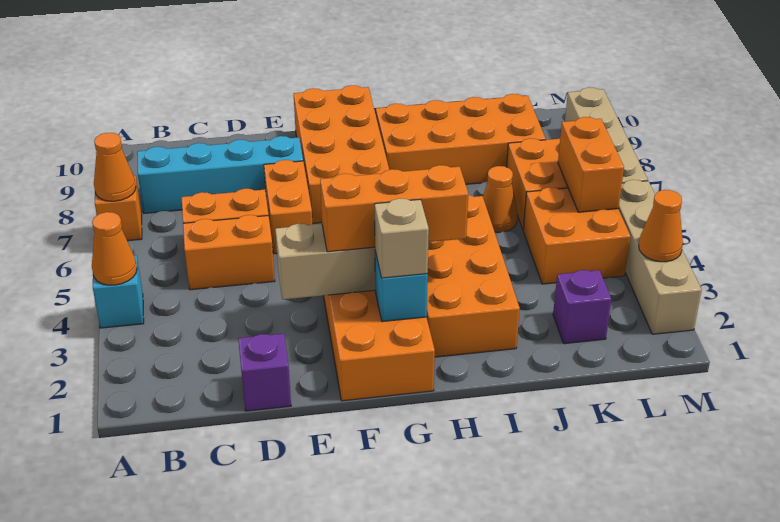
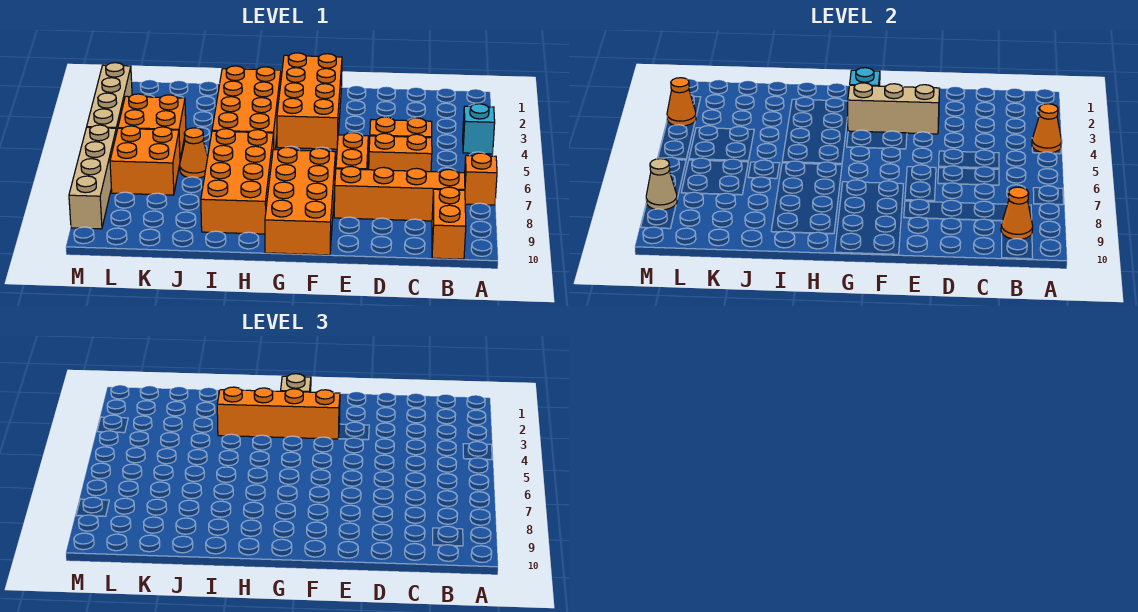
orange cone A7 level 2 -> orange cone B9 level 2
cyan brick B8:E8 level 1 -> orange brick B8:E8 level 1
purple brick D1 level 1 -> none
orange brick F3:H3 level 3 -> orange brick F3:I3 level 3
orange brick H8:K9 level 1 -> orange brick H6:I9 level 1
purple brick K2 level 1 -> none
orange brick L5:L6 level 2 -> orange brick B9:B10 level 1
none -> tan cone M8 level 2

